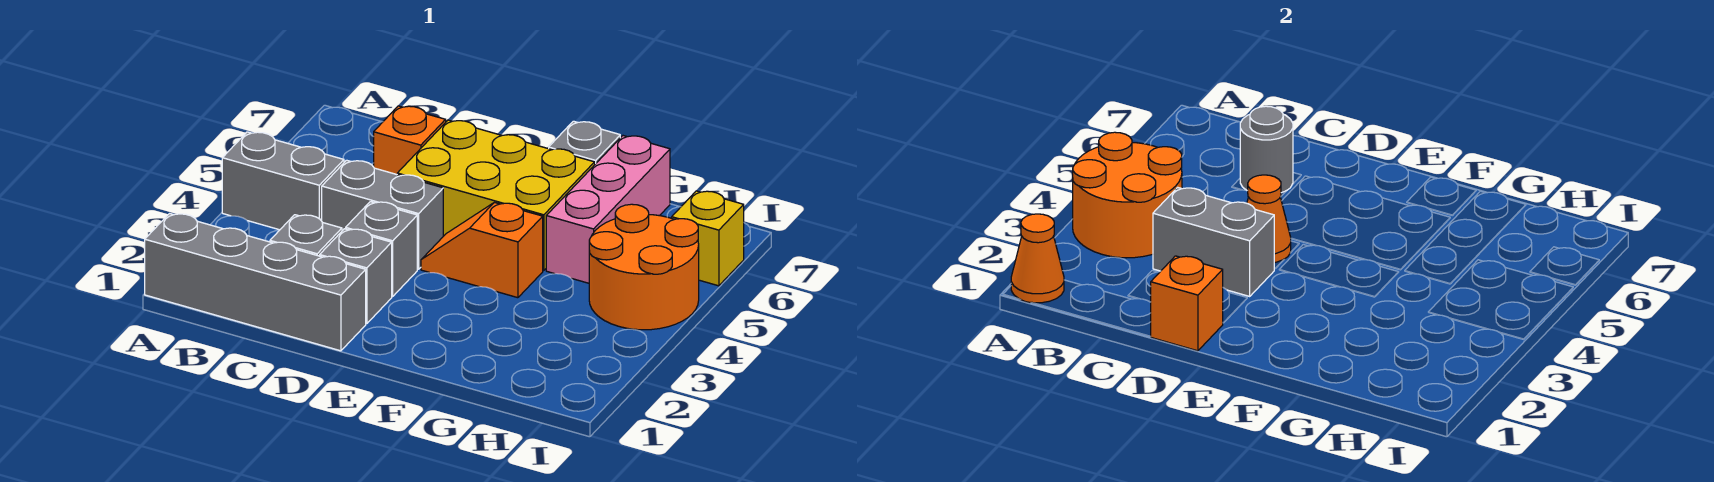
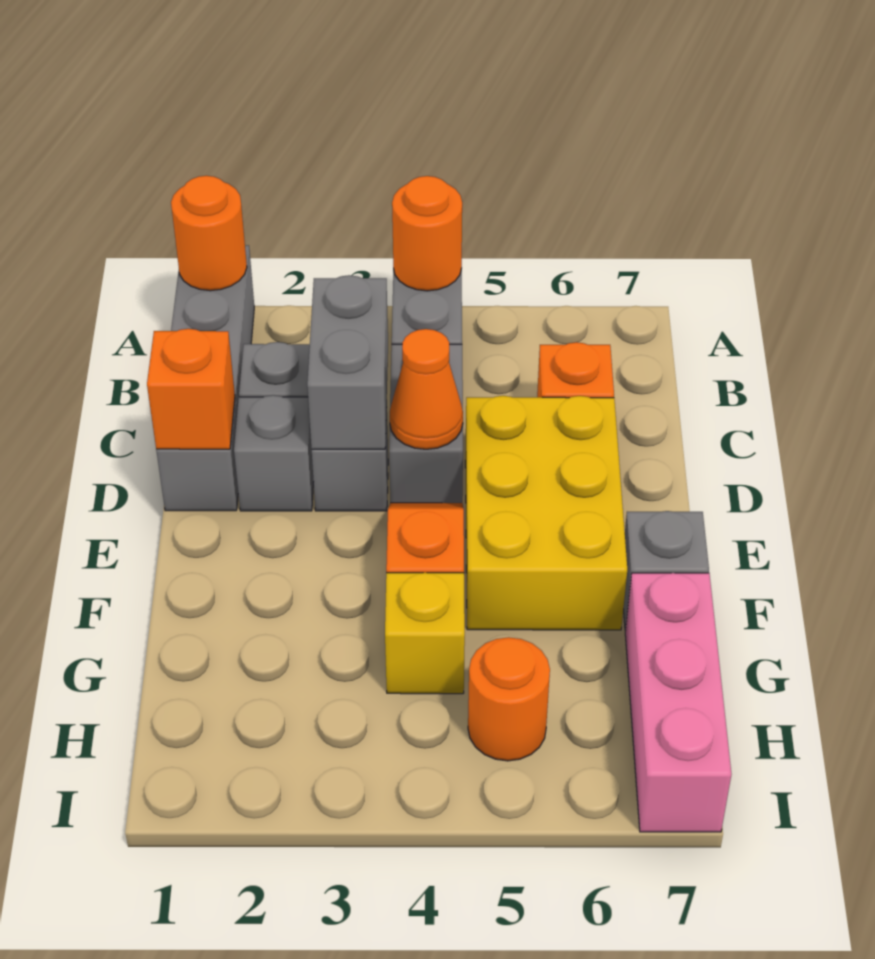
orange cone A1 level 2 -> orange round brick A1 level 2
orange round brick A3:B4 level 2 -> orange round brick A4 level 2
grey round brick C6 level 2 -> none
pink brick G5:G7 level 1 -> pink brick G7:I7 level 1
orange round brick H4:I5 level 1 -> orange round brick H5 level 1
yellow brick I6 level 1 -> yellow brick G4 level 1

